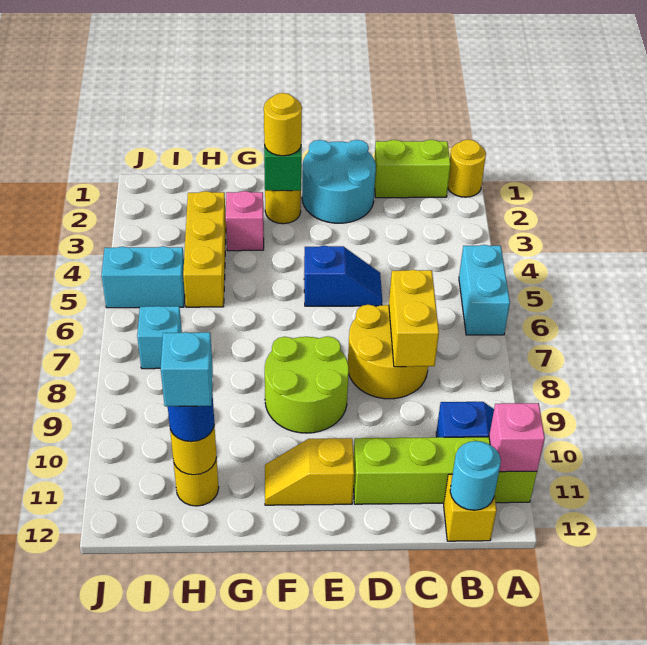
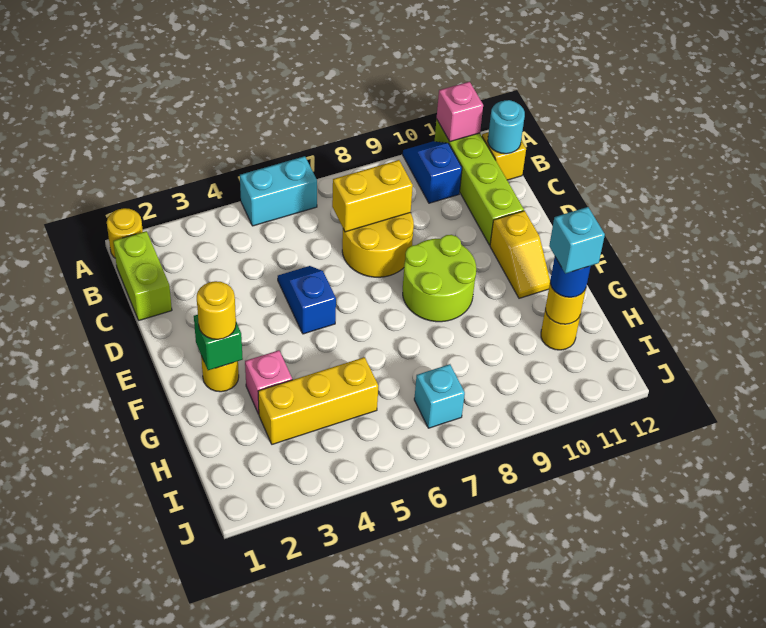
cyan round brick D1:E2 level 1 -> none
cyan brick I5:J5 level 1 -> none

